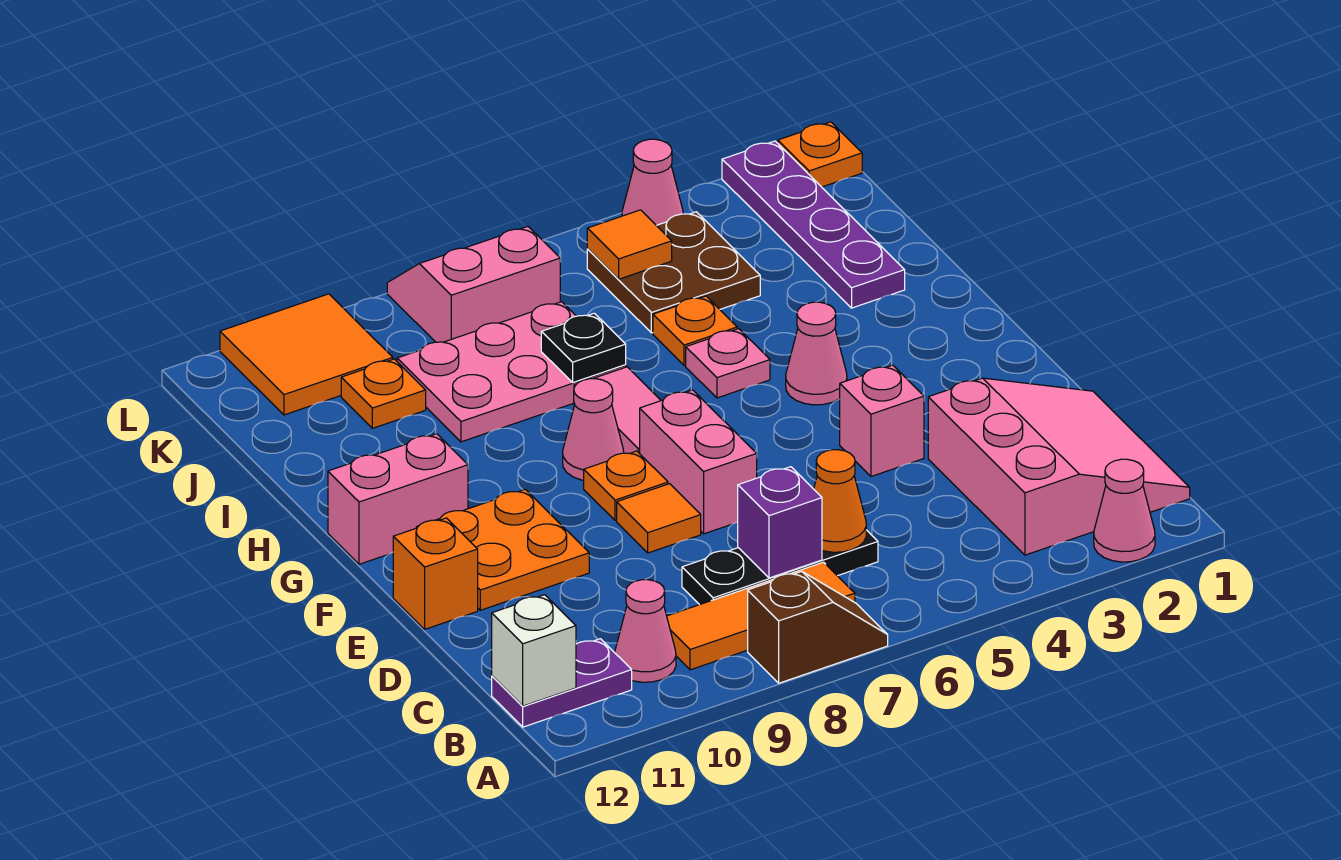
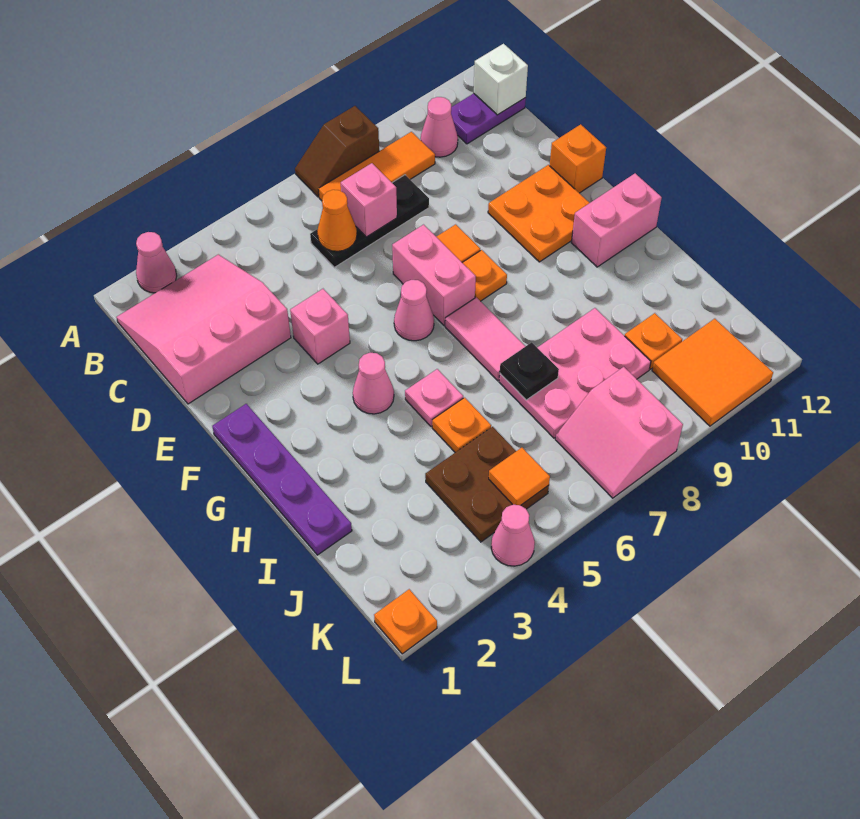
pink slope B1:D3 level 1 top 3 -> pink slope B1:D3 level 1 top D
purple brick C7 level 2 -> pink brick C7 level 2
pink cone G8 level 1 -> pink cone F6 level 1
purple plate I2:L2 level 1 -> purple plate F1:I1 level 1
pink slope K7:L8 level 1 top K -> pink slope K7:L8 level 1 top 8

